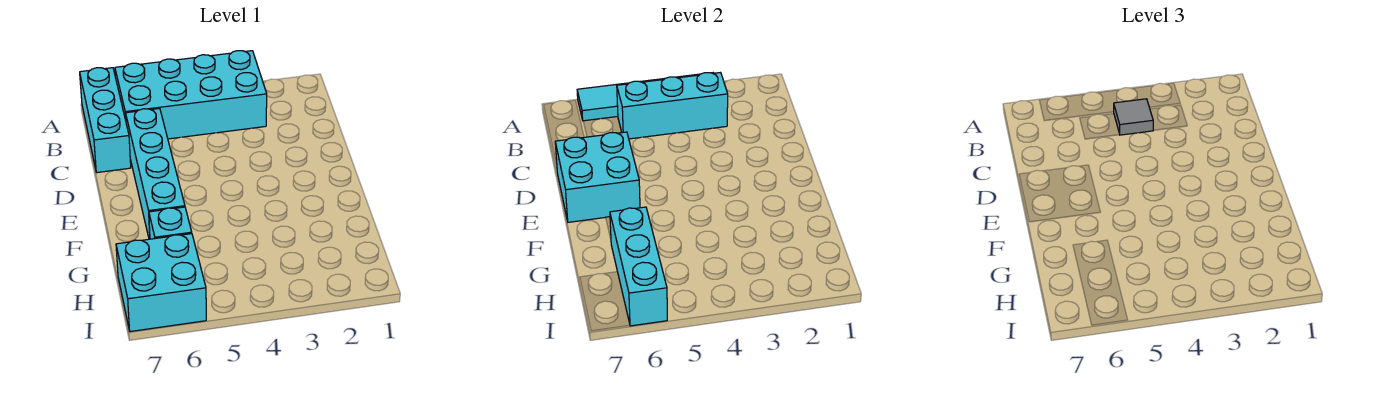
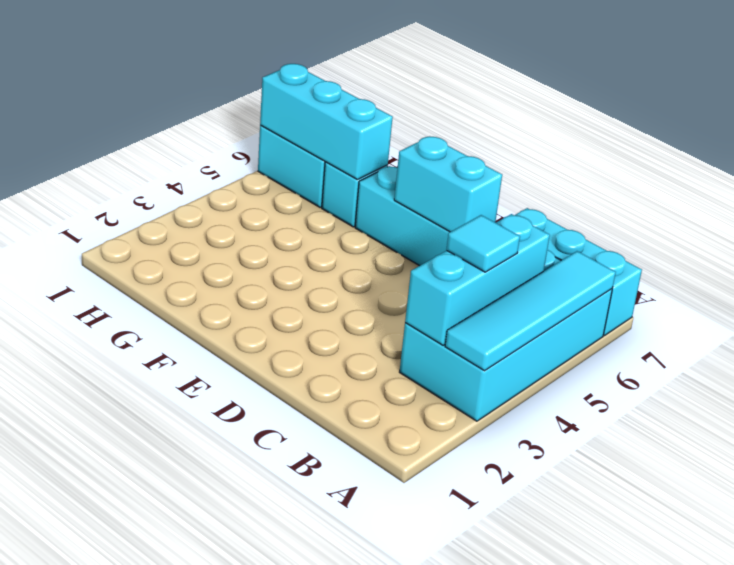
grey tile B4 level 3 -> cyan tile B4 level 3
cyan brick D6:E7 level 2 -> cyan brick D6:E6 level 2

